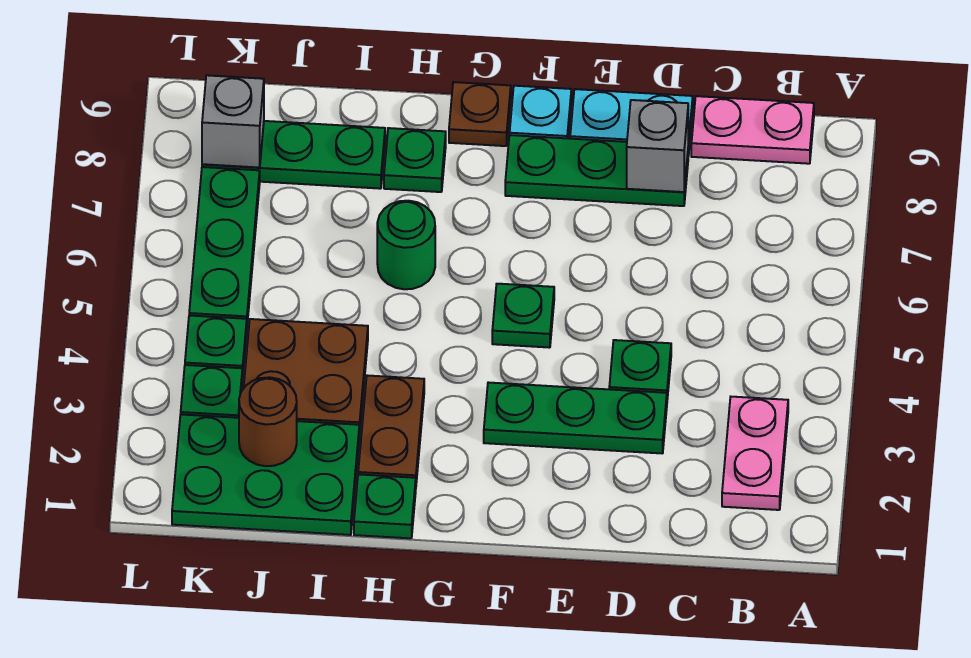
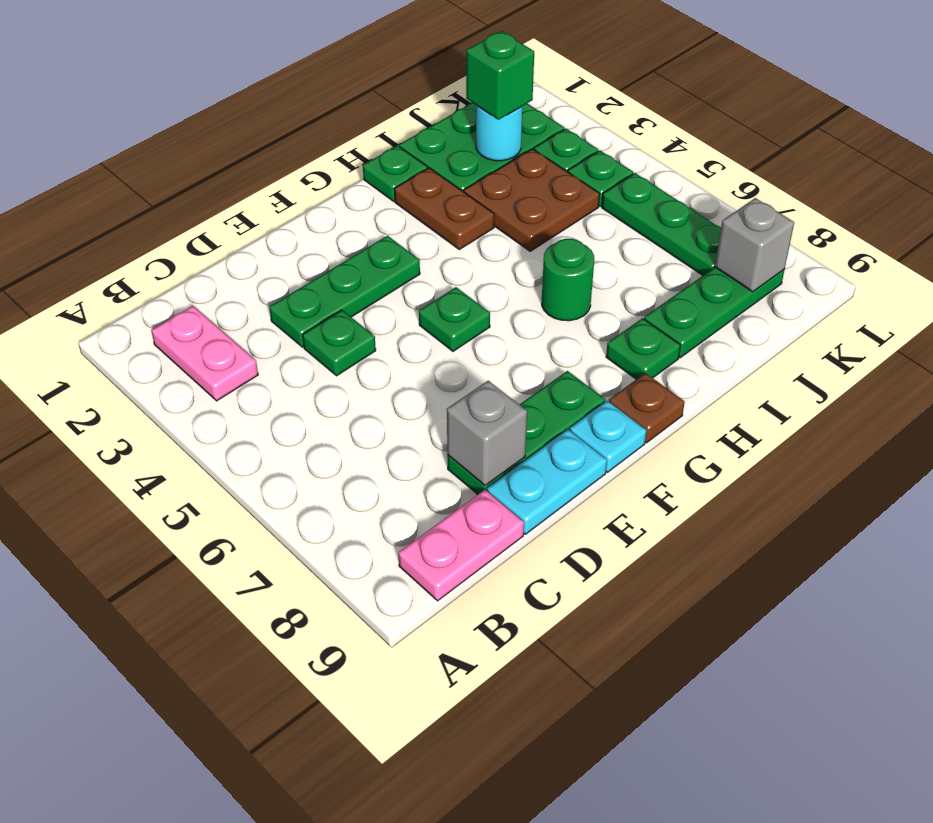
brown round brick J2 level 2 -> cyan round brick J2 level 2
none -> green brick J2 level 3

